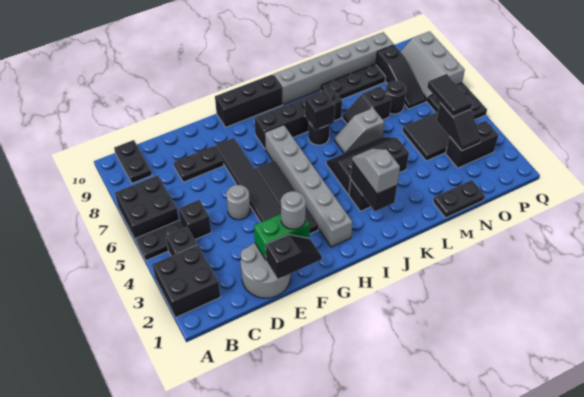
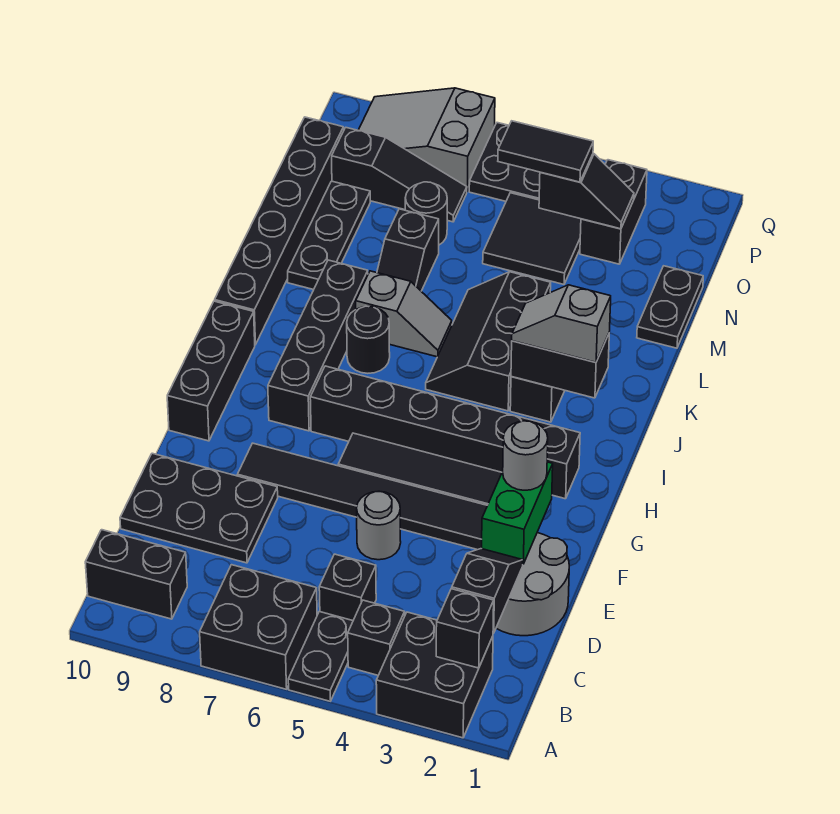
black plate B9:B10 level 1 -> black brick B9:B10 level 1
black plate D8:E8 level 1 -> black plate D8:E10 level 1
black slope E1:F1 level 2 top E -> black slope C2:D2 level 2 top C
grey brick H2:H7 level 1 -> black brick H2:H7 level 1
black brick J7 level 2 -> black brick B2 level 2
grey brick J10:O10 level 1 -> black brick J10:O10 level 1
grey slope K6:L6 level 1 top L -> grey slope K6:K7 level 1 top 7
grey slope P7:Q9 level 1 top Q -> grey slope P7:Q9 level 1 top 7

